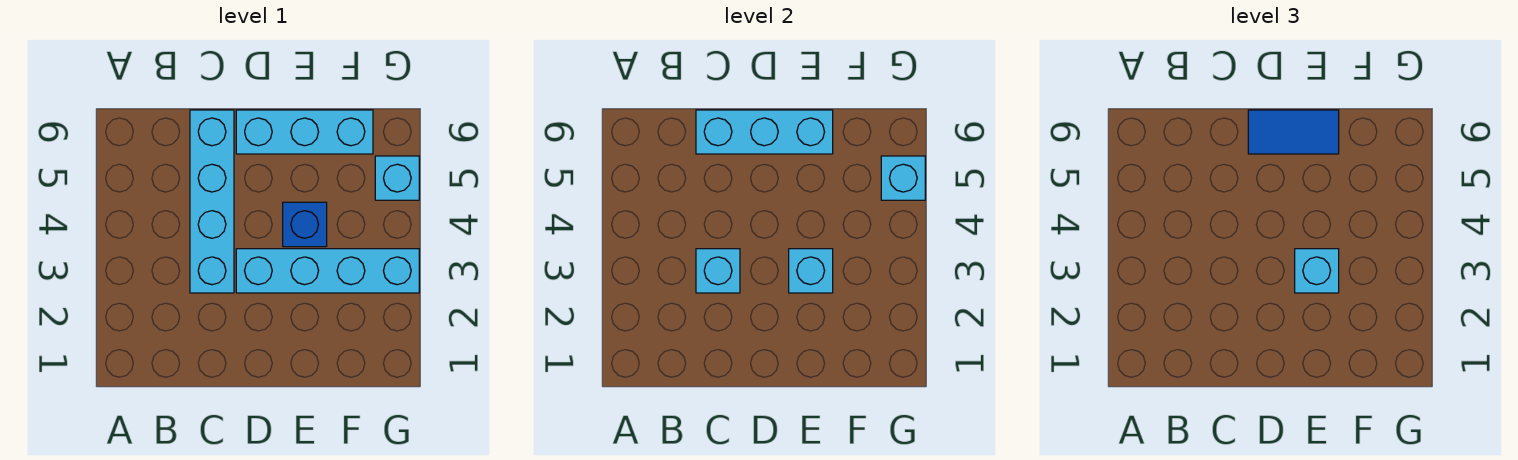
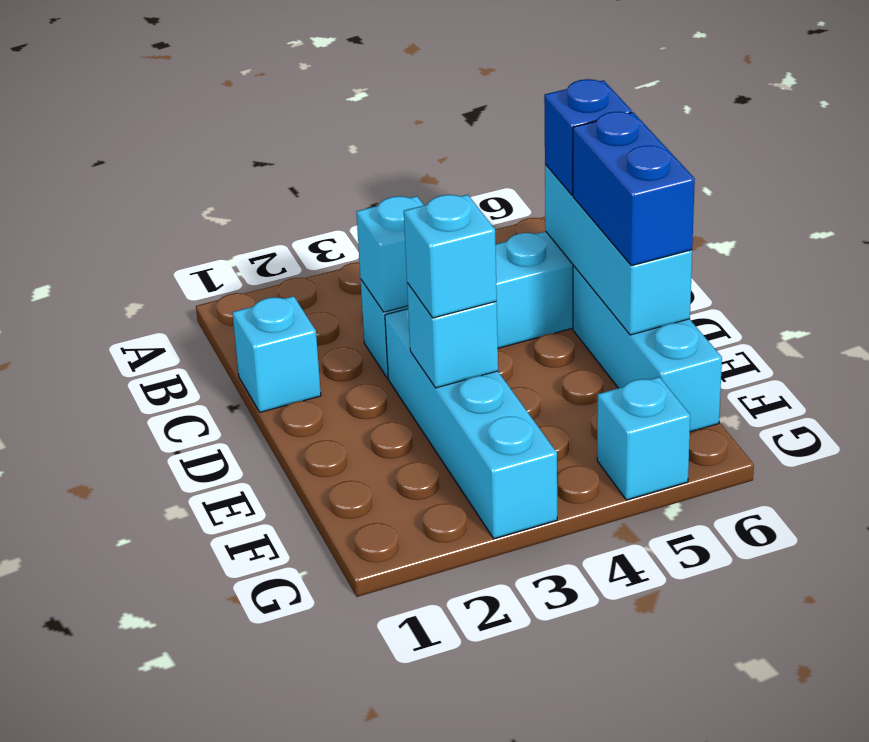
blue tile D6:E6 level 3 -> blue brick D6:E6 level 3
blue brick E4 level 1 -> blue brick C6 level 3
cyan brick G5 level 2 -> cyan brick C1 level 1

